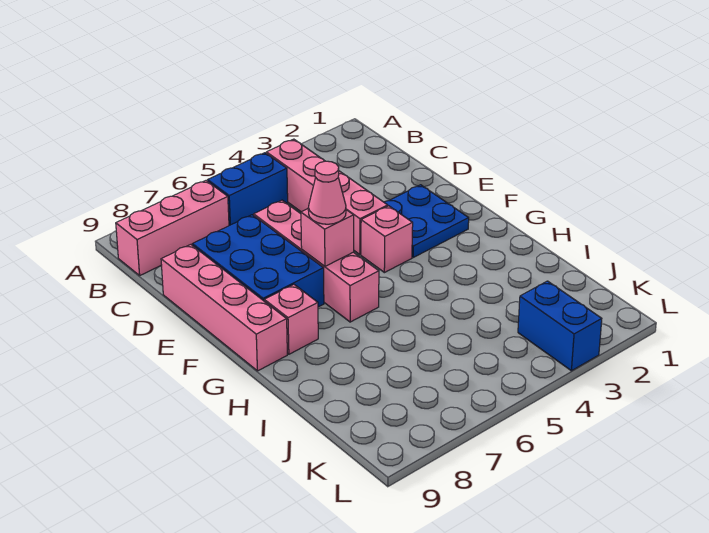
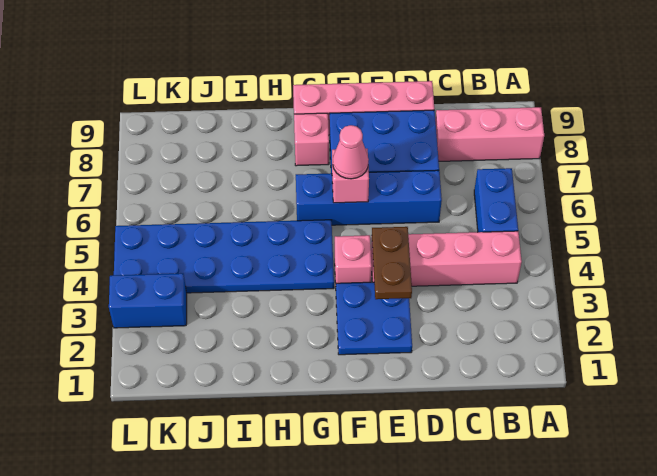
pink brick B7:B9 level 1 -> pink brick A8:C8 level 1
pink brick D6:G6 level 1 -> blue brick D6:G6 level 1
none -> brown plate E3:E4 level 2
none -> blue plate G4:L5 level 1

